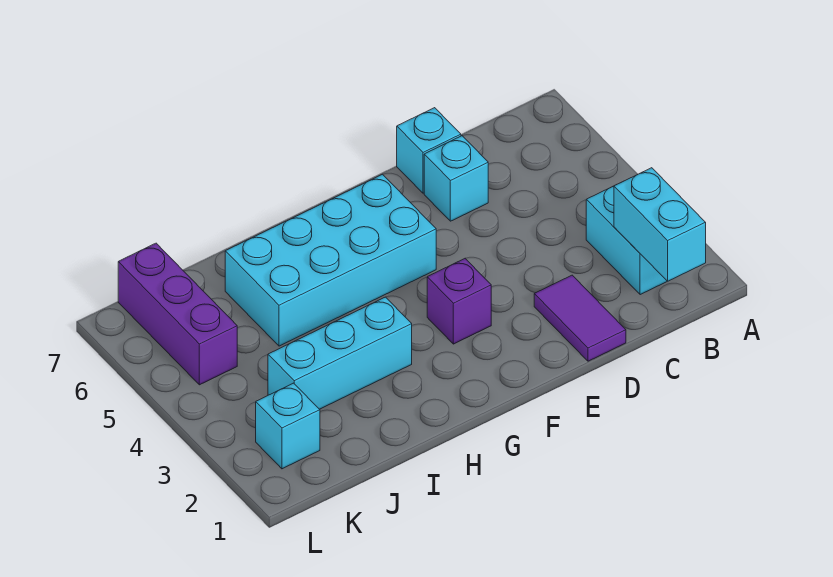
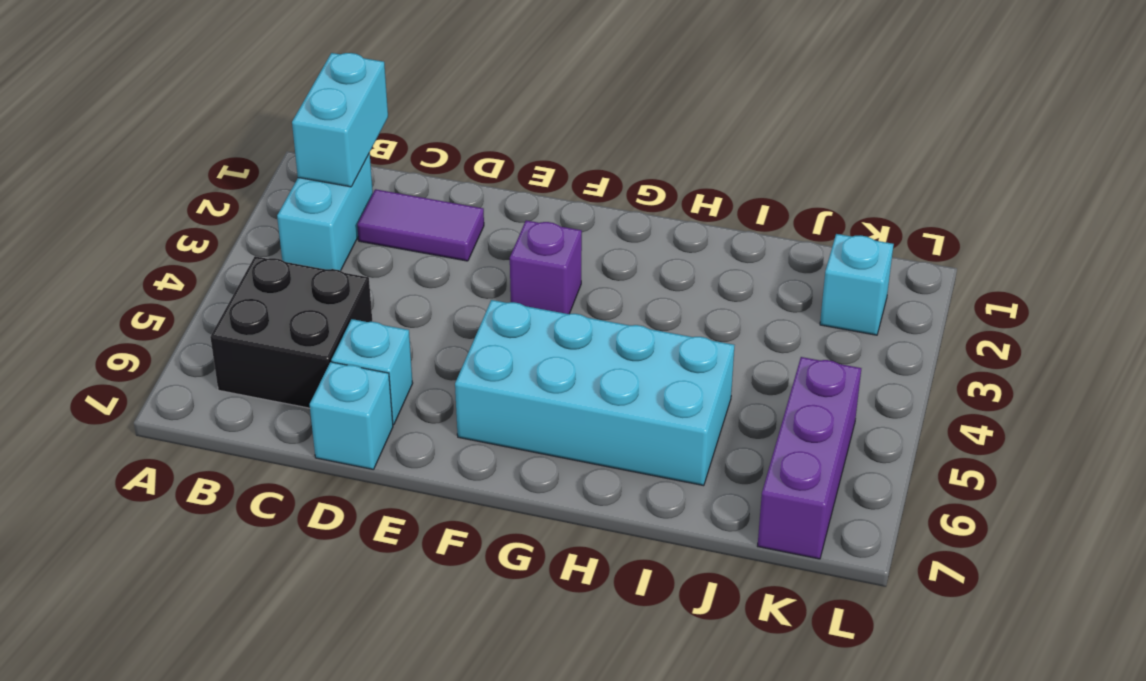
none -> black brick B5:C6 level 1
purple tile D1:D2 level 1 -> purple tile C2:D2 level 1
cyan brick H3:J3 level 1 -> none

